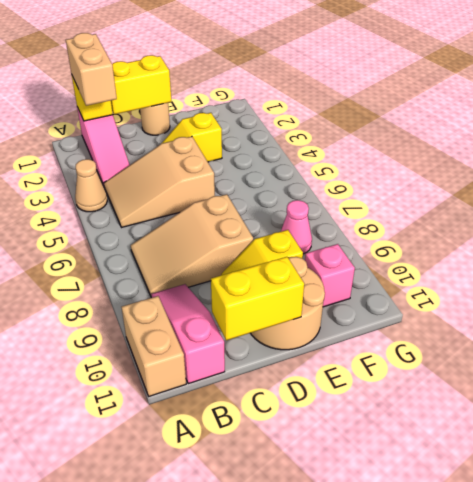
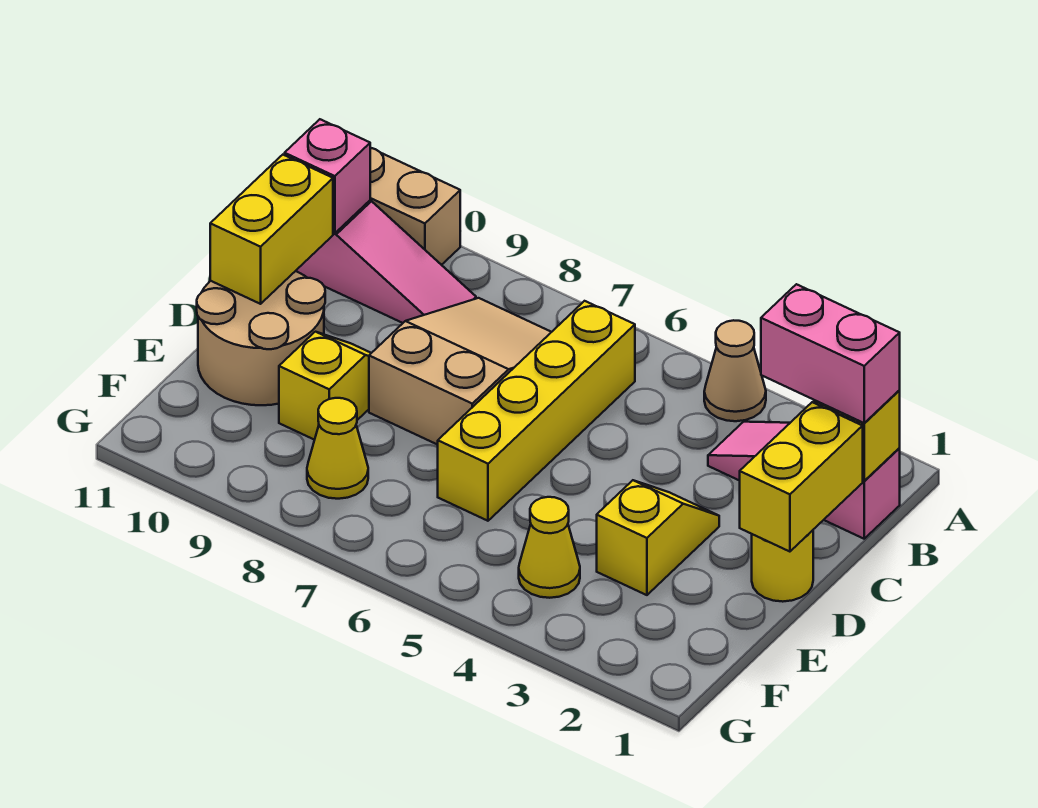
tan brick B1:B2 level 3 -> pink brick B1:B2 level 3
tan slope B4:D5 level 1 top D -> none
none -> yellow brick B6:E6 level 1
tan round brick D1 level 1 -> yellow round brick D1 level 1
none -> yellow cone F4 level 1
pink cone F8 level 1 -> yellow cone F8 level 1
pink brick F10 level 1 -> pink brick B11 level 2

